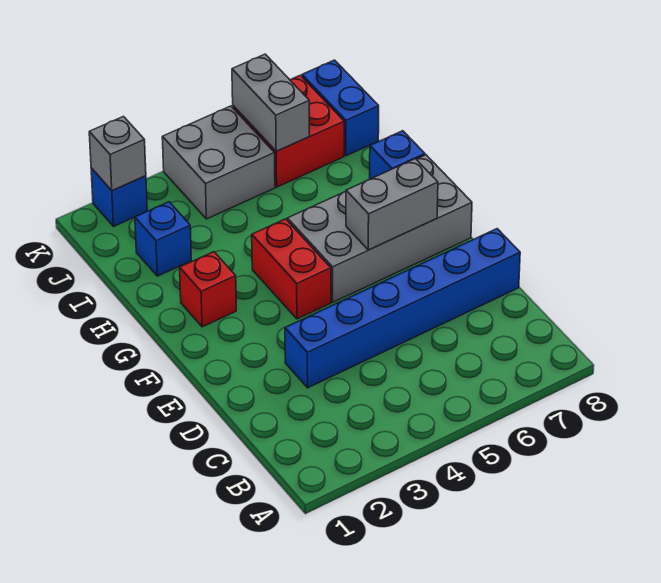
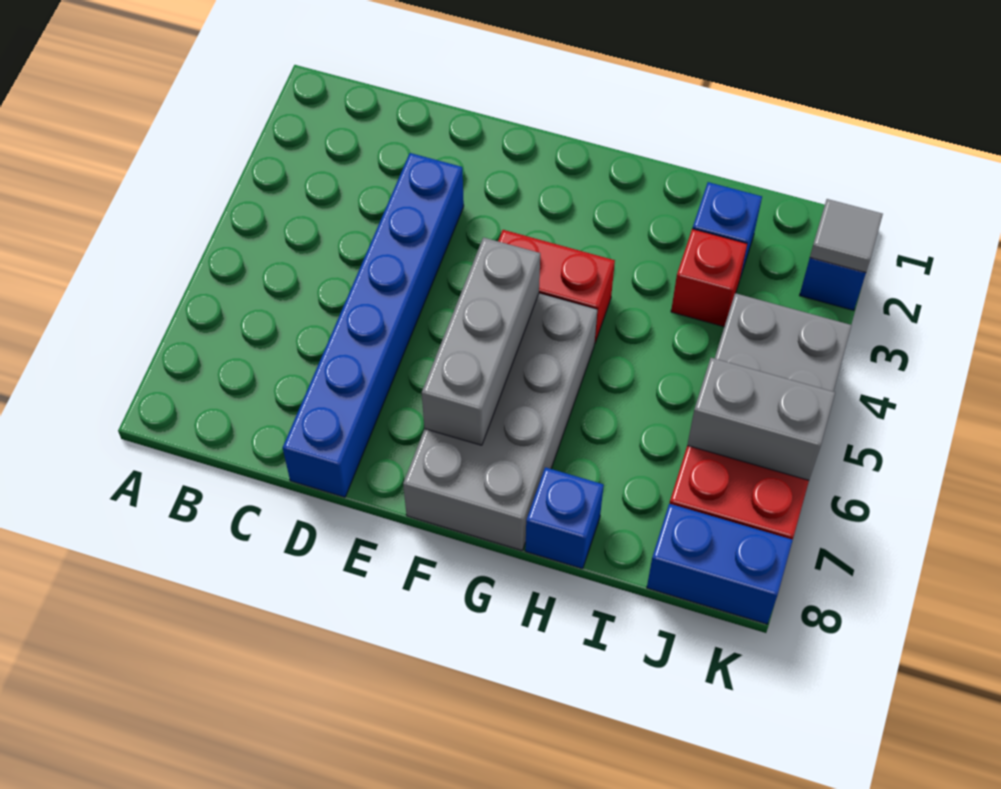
grey brick F6:F7 level 2 -> grey brick F5:F7 level 2
red brick G2 level 1 -> red brick I3 level 1
grey brick K2 level 2 -> grey tile K2 level 2

